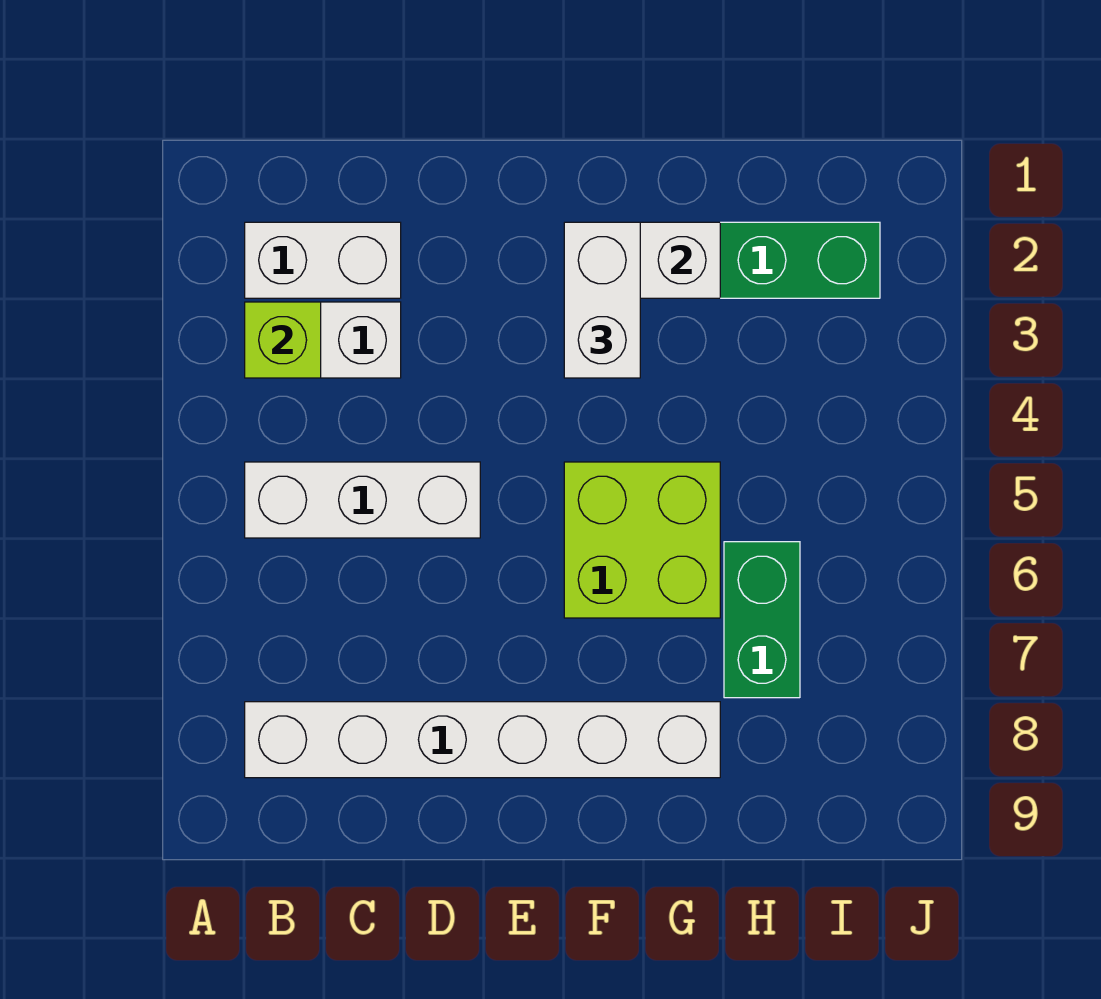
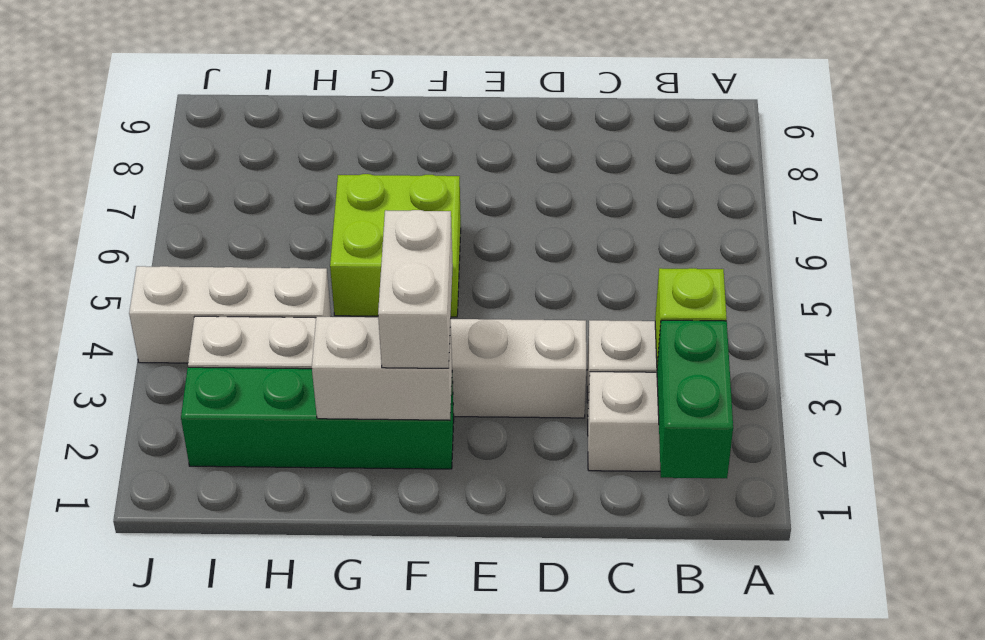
white brick B5:D5 level 1 -> white brick H4:J4 level 1
white brick B8:G8 level 1 -> white brick D3:I3 level 1
green brick H6:H7 level 1 -> green brick B1:B2 level 2

